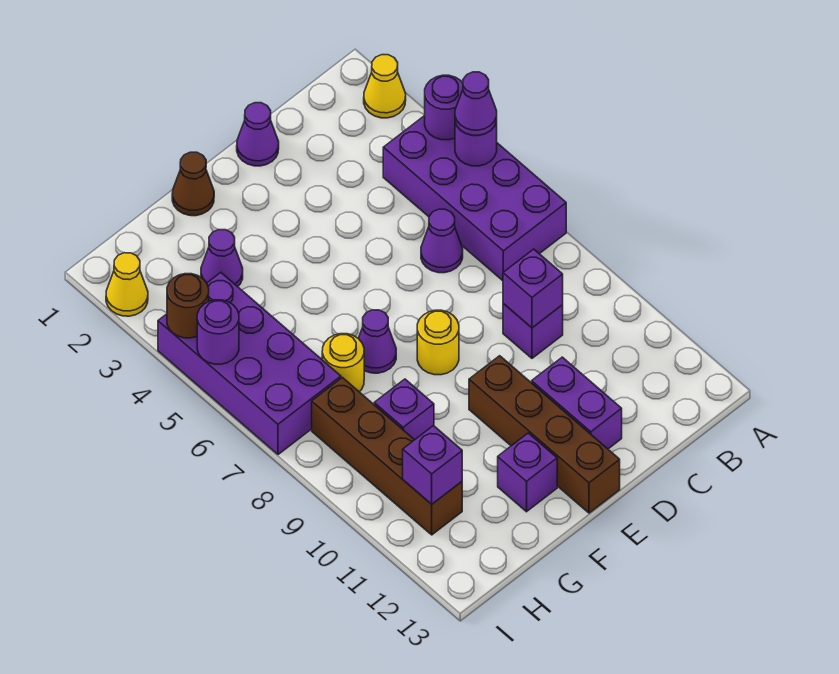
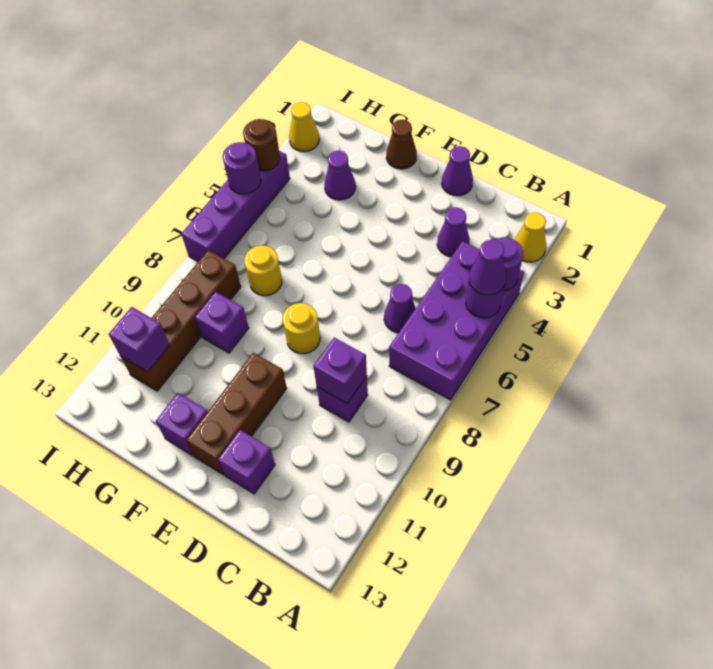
purple brick D11:D12 level 1 -> purple brick D12 level 1
brown brick E10:E13 level 1 -> brown brick E10:E12 level 1
purple cone F7 level 1 -> purple cone C3 level 1
purple brick H4:I7 level 1 -> purple brick I4:I7 level 1

